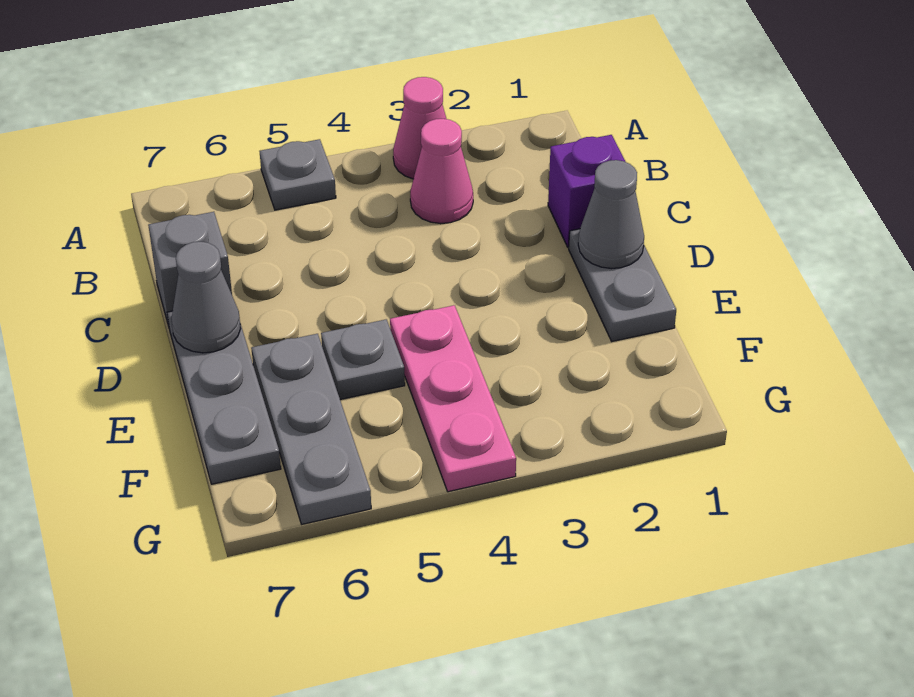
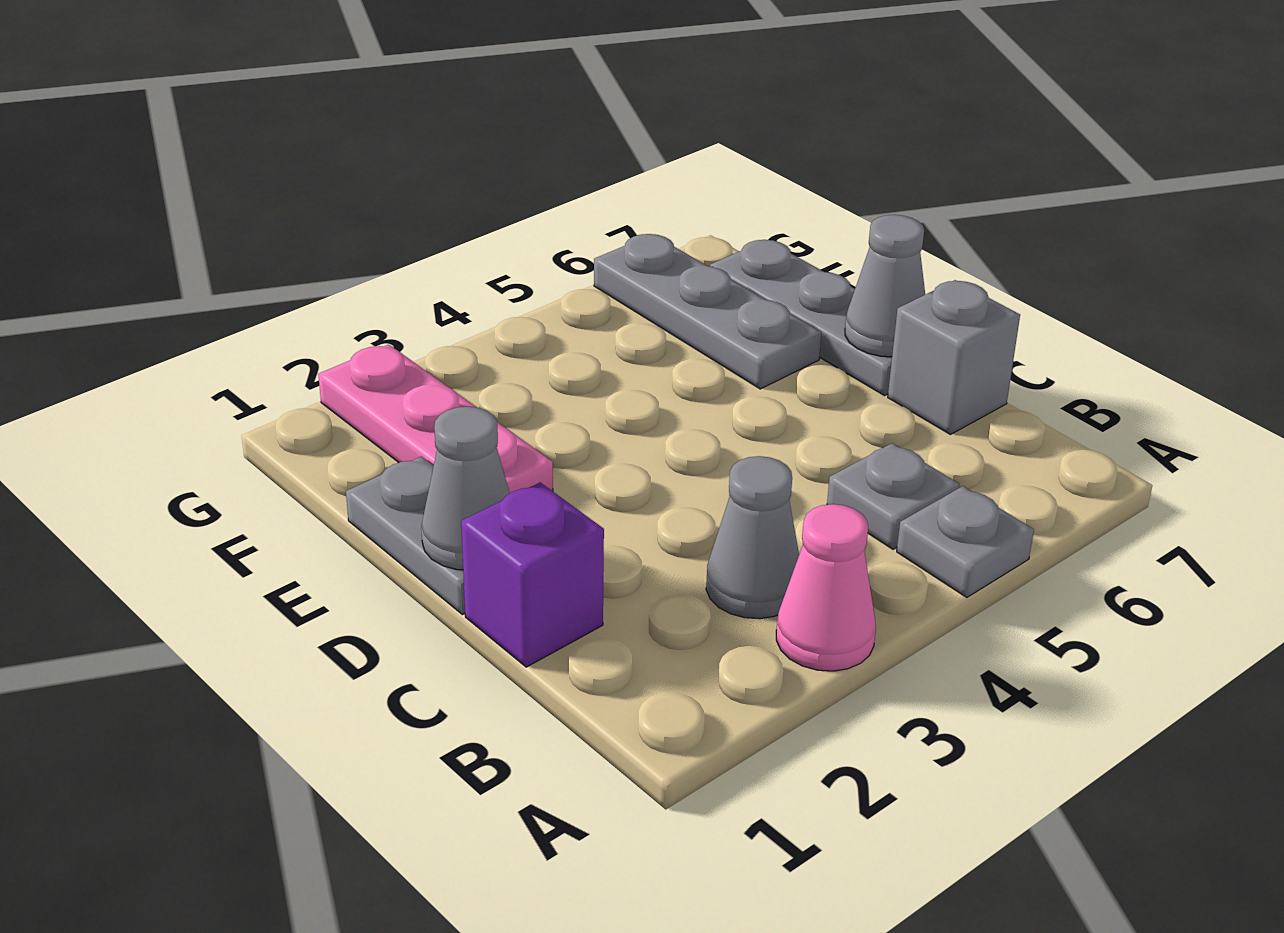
pink cone B3 level 1 -> grey cone B3 level 1
pink plate E4:G4 level 1 -> pink plate E2:G2 level 1
grey plate E5 level 1 -> grey plate B5 level 1

